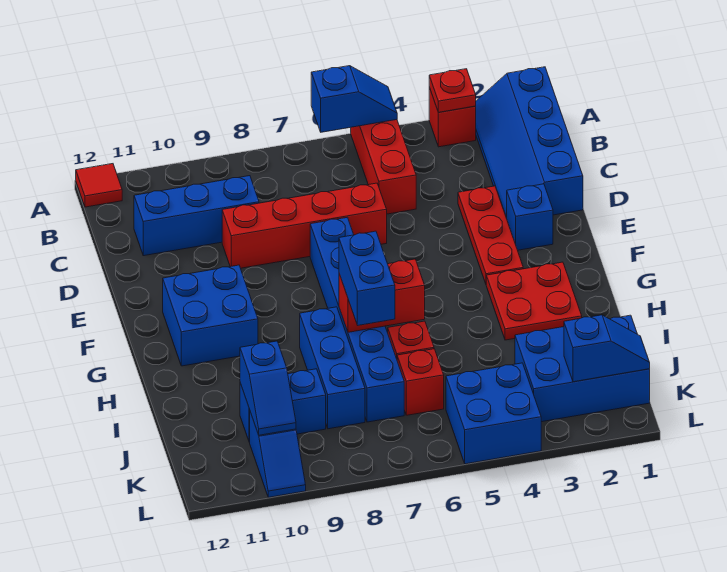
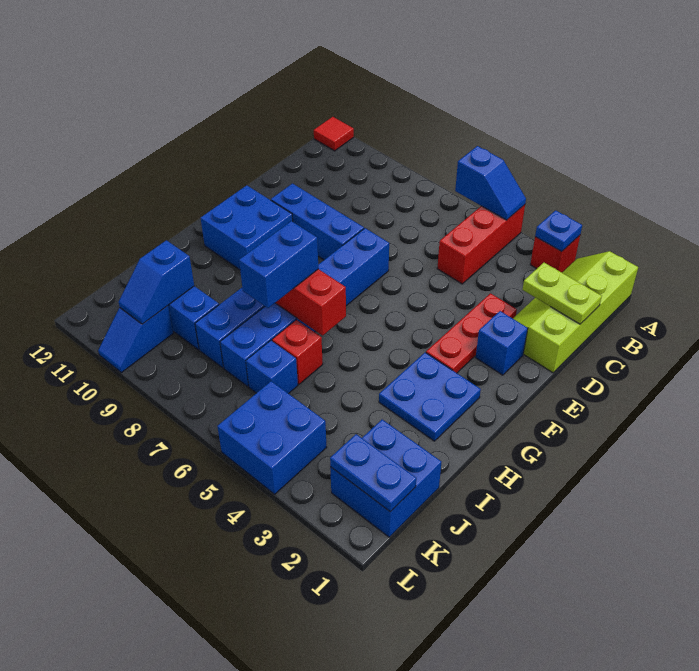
blue slope A1:D2 level 1 top 1 -> lime slope A1:D2 level 1 top 1
red plate A3 level 2 -> blue plate A3 level 2
none -> lime plate C1:C2 level 2
blue brick C9:C11 level 1 -> blue brick E8:E10 level 1
red brick D6:D9 level 1 -> none
red plate G2:H3 level 1 -> blue plate G2:H3 level 1
blue brick J1:K3 level 1 -> blue brick J1:K2 level 1
red brick J6 level 1 -> blue brick J6 level 1
blue slope K1:K2 level 2 top 2 -> blue plate K1:K2 level 2

